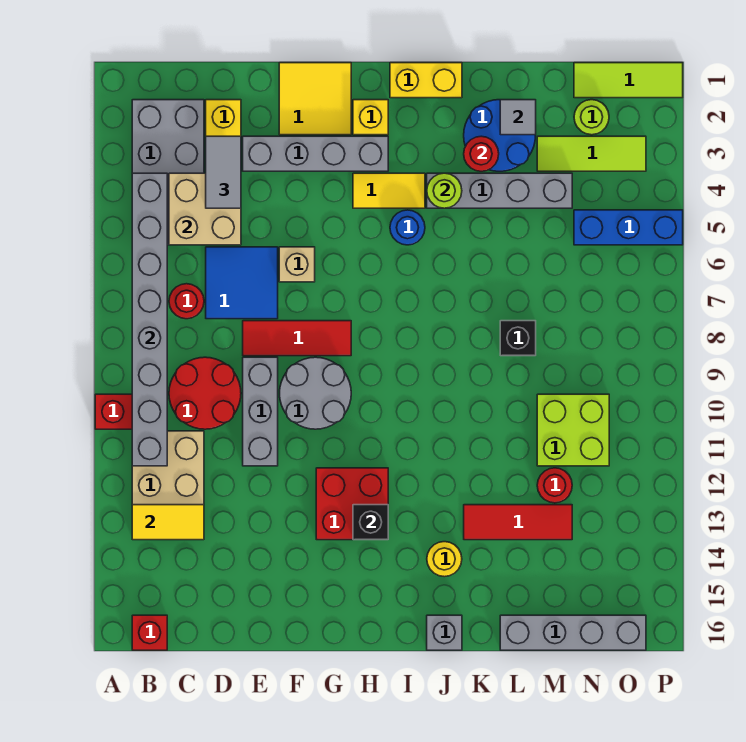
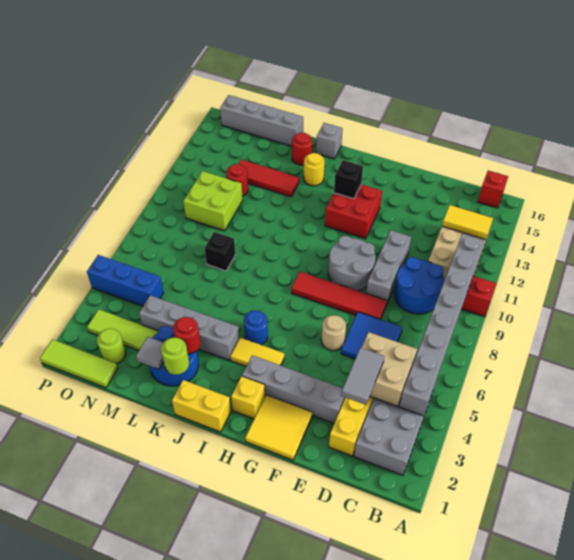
red round brick C7 level 1 -> red round brick K15 level 1
red round brick C9:D10 level 1 -> blue round brick C9:D10 level 1
red tile E8:G8 level 1 -> red tile E8:H8 level 1
tan brick F6 level 1 -> tan round brick F6 level 1
lime round brick J4 level 2 -> lime round brick K2 level 2

